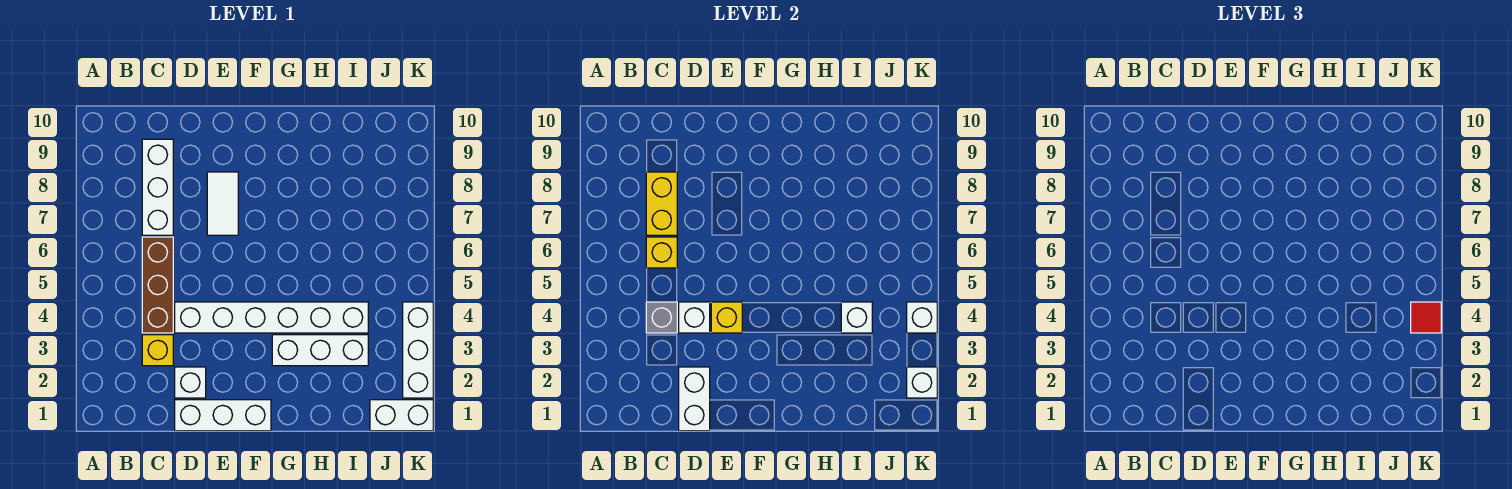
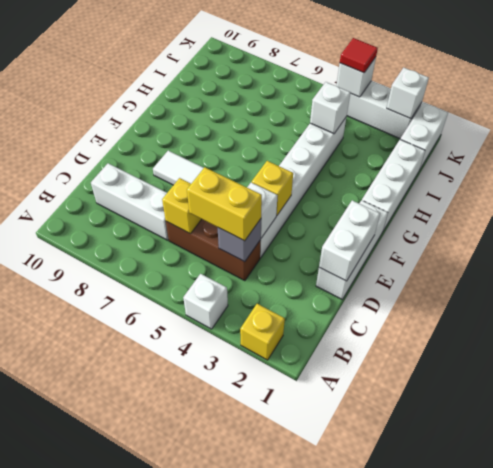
yellow brick C3 level 1 -> yellow brick A2 level 1
yellow brick C7:C8 level 2 -> yellow brick C4:C5 level 3
white brick D1:D2 level 2 -> white brick D1:E1 level 2
white brick D2 level 1 -> white brick A4 level 1
white brick G3:I3 level 1 -> white brick G1:I1 level 1

